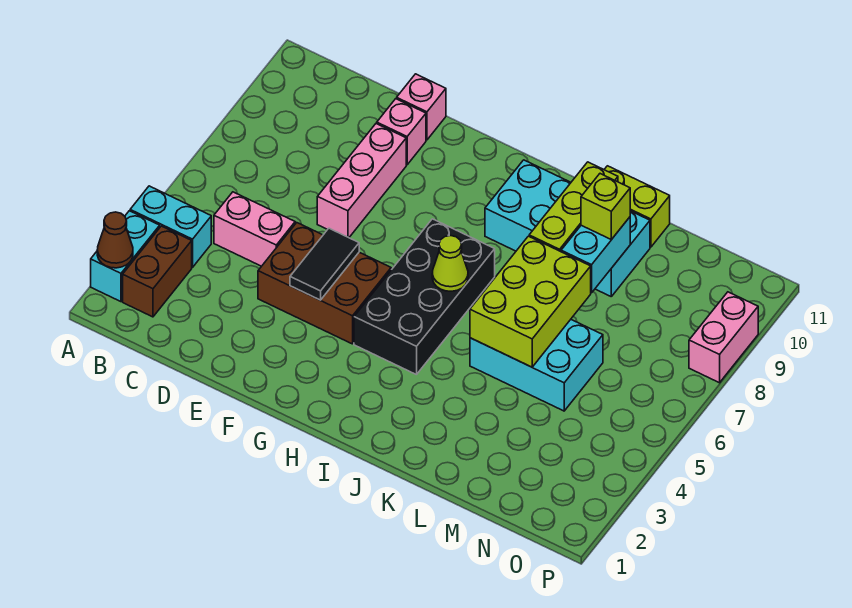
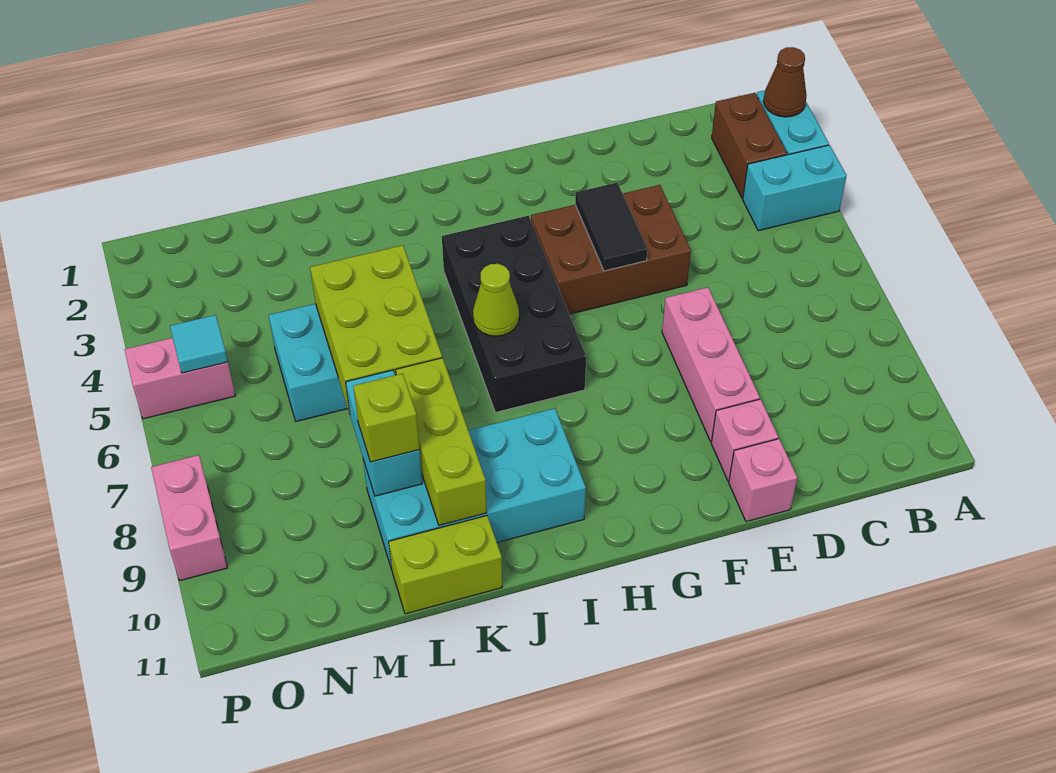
pink brick C5:D5 level 1 -> pink brick O5:P5 level 1
none -> cyan tile O5 level 2

